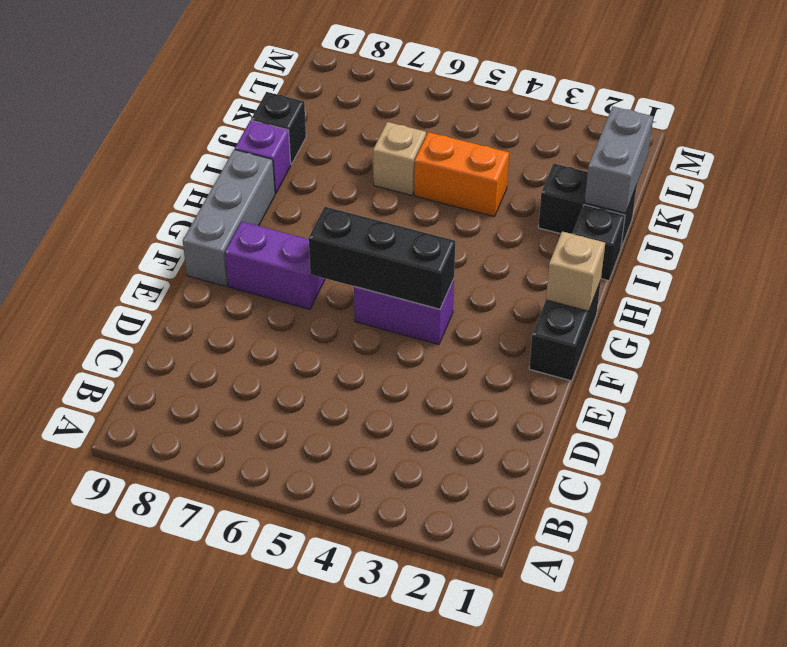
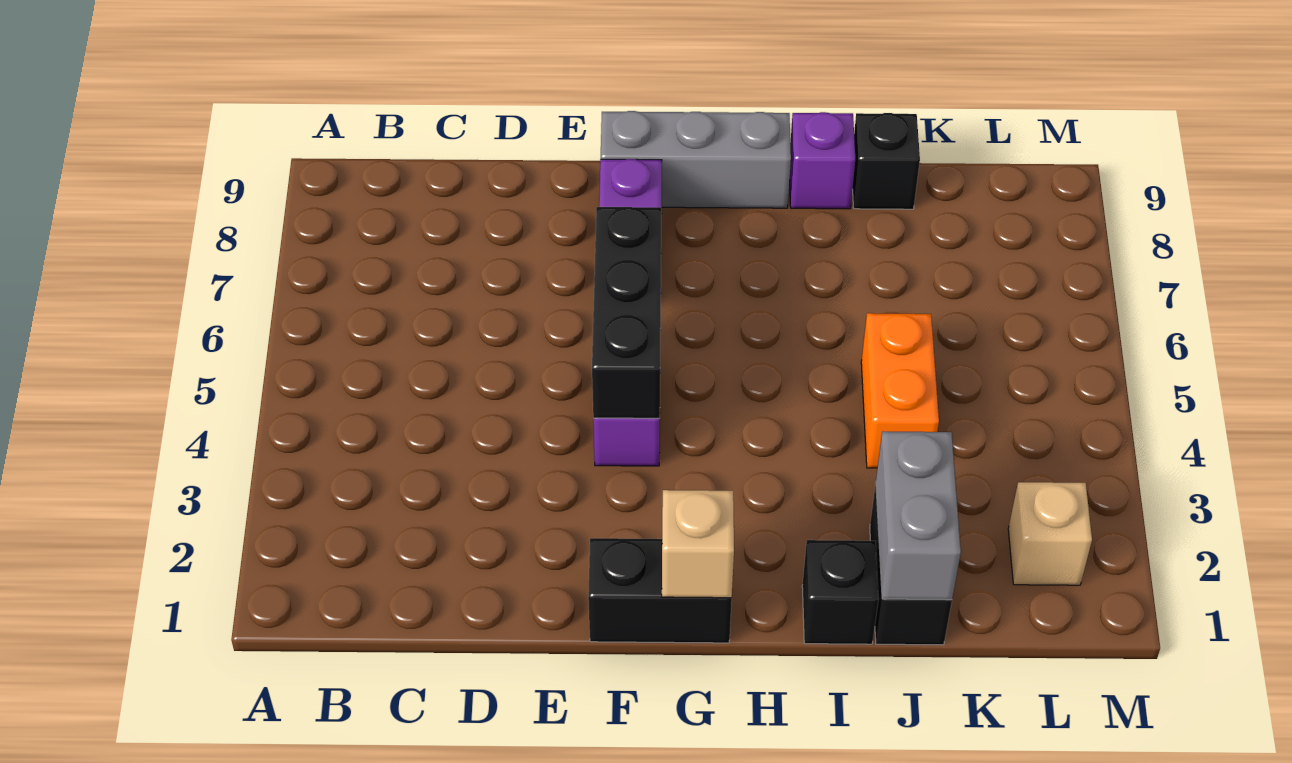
grey brick J1:K1 level 2 -> grey brick J1:J2 level 2
tan brick J6 level 1 -> tan brick L2 level 1

